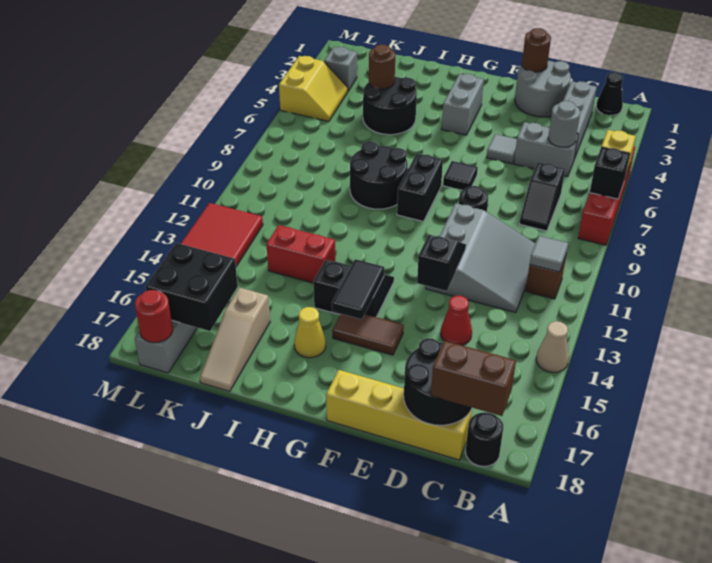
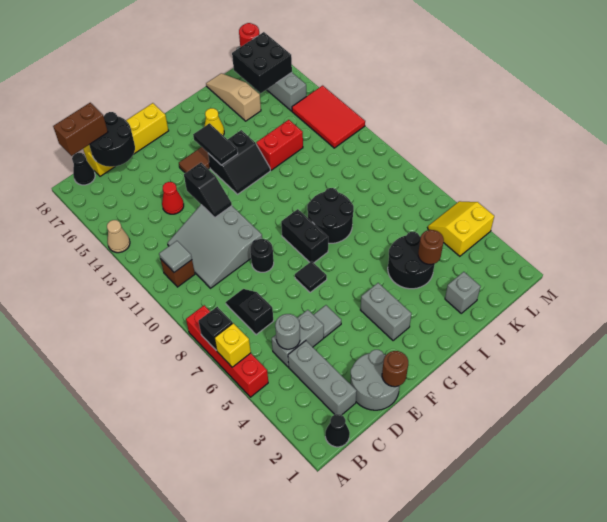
black round brick B18 level 1 -> black cone B18 level 1
grey brick L3 level 1 -> grey brick J2 level 1
yellow slope L4:M5 level 1 top M -> yellow slope L4:M5 level 1 top 4

